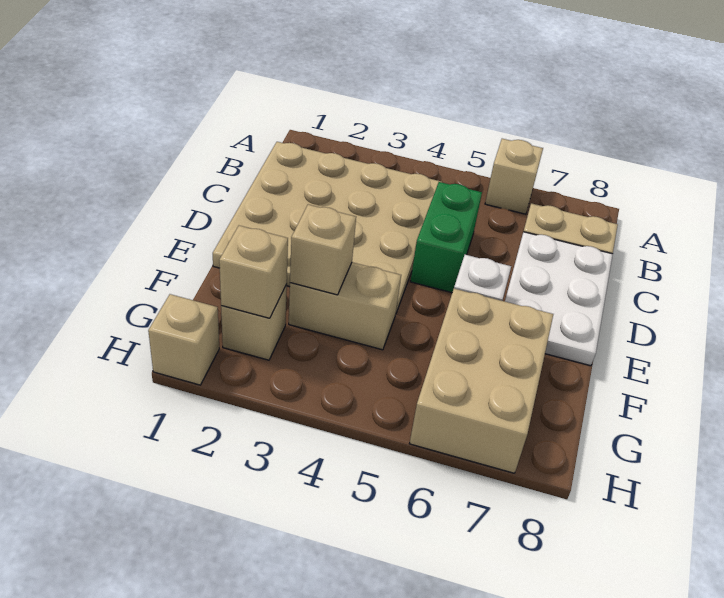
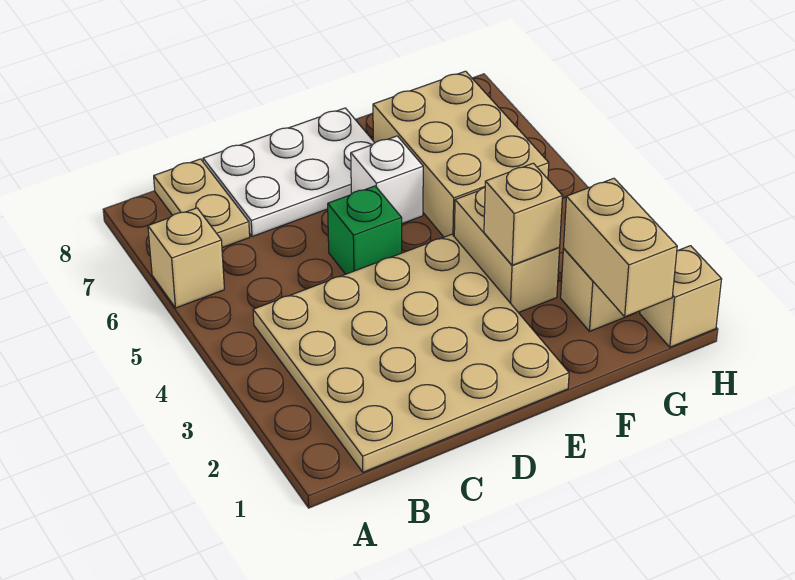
green brick C5:D5 level 1 -> green brick D5 level 1
tan brick F6:H7 level 1 -> tan brick F5:G7 level 1
tan brick G2 level 2 -> tan brick G1:G2 level 2

